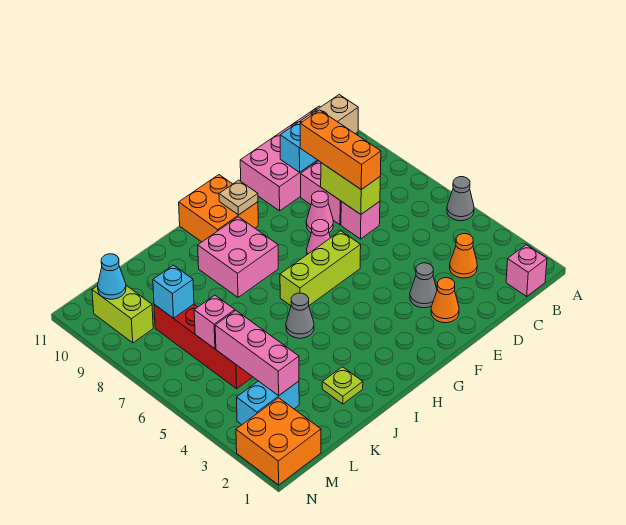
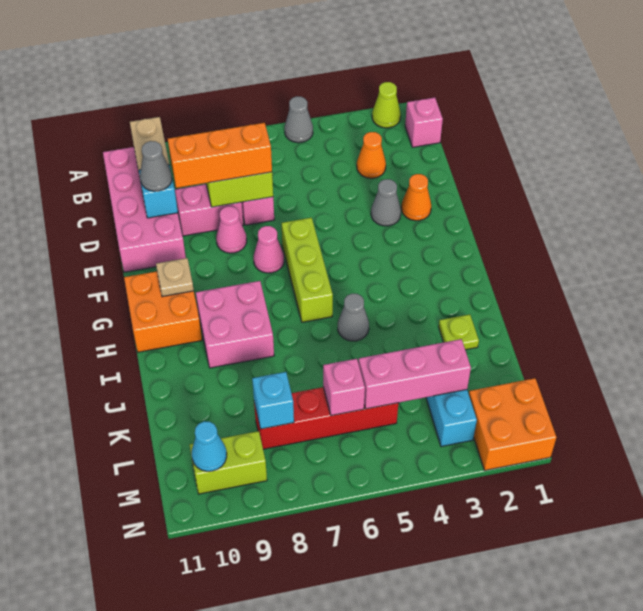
none -> lime cone A2 level 1
none -> grey cone D10 level 3

